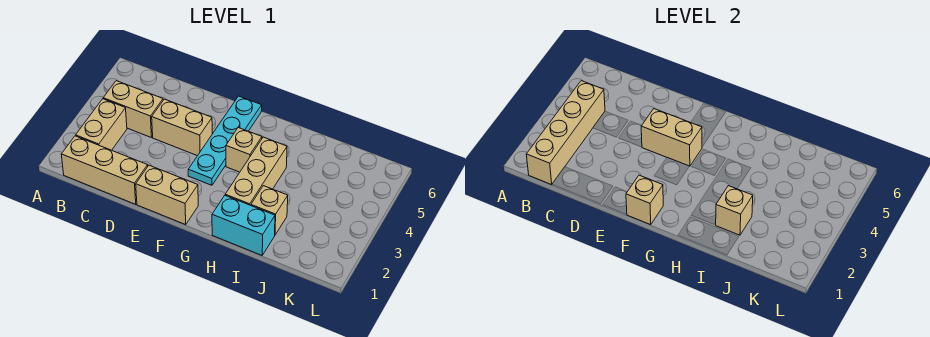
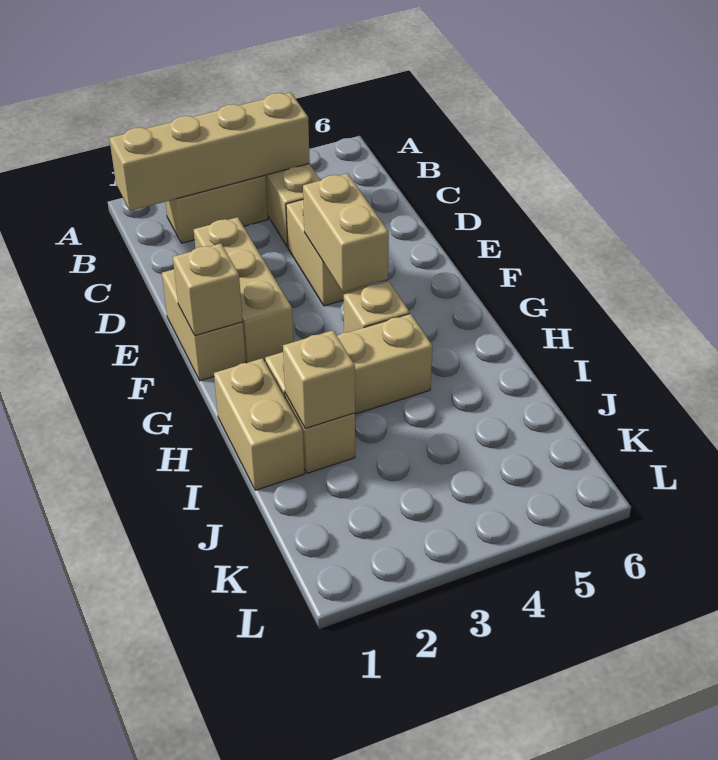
tan brick B1:D1 level 1 -> tan brick D2:F2 level 1
cyan plate F3:F6 level 1 -> none
cyan brick H1:I1 level 1 -> tan brick H1:I1 level 1

